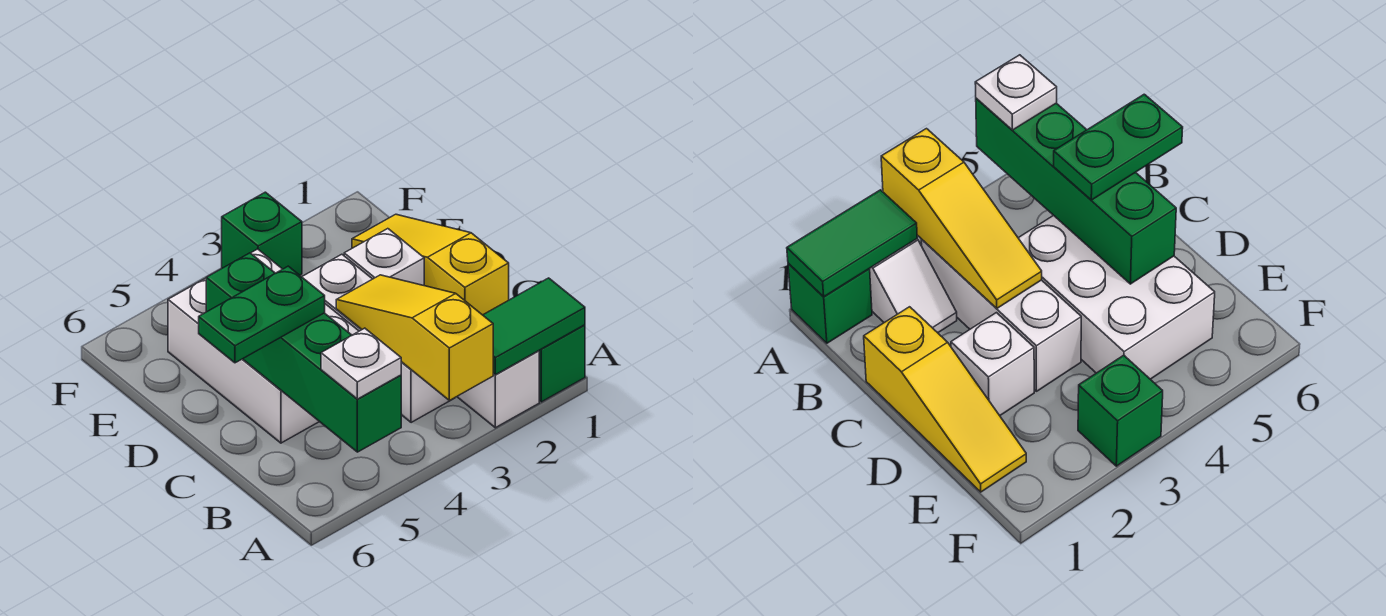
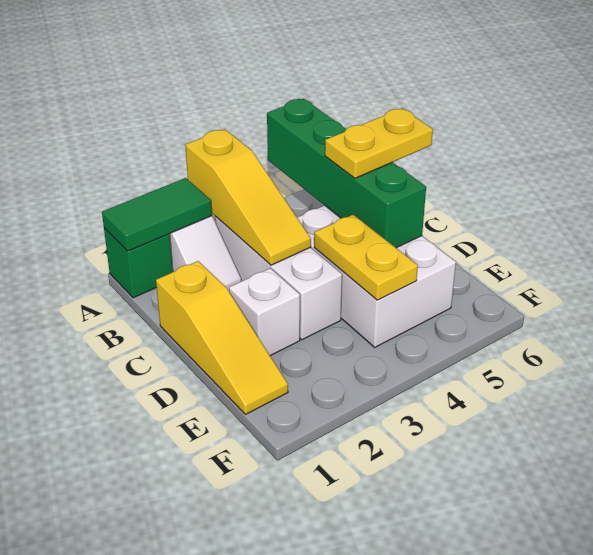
white plate A5 level 3 -> none
green plate C5:C6 level 3 -> yellow plate C5:C6 level 3
none -> yellow plate D4:E4 level 2
green brick F3 level 1 -> none

